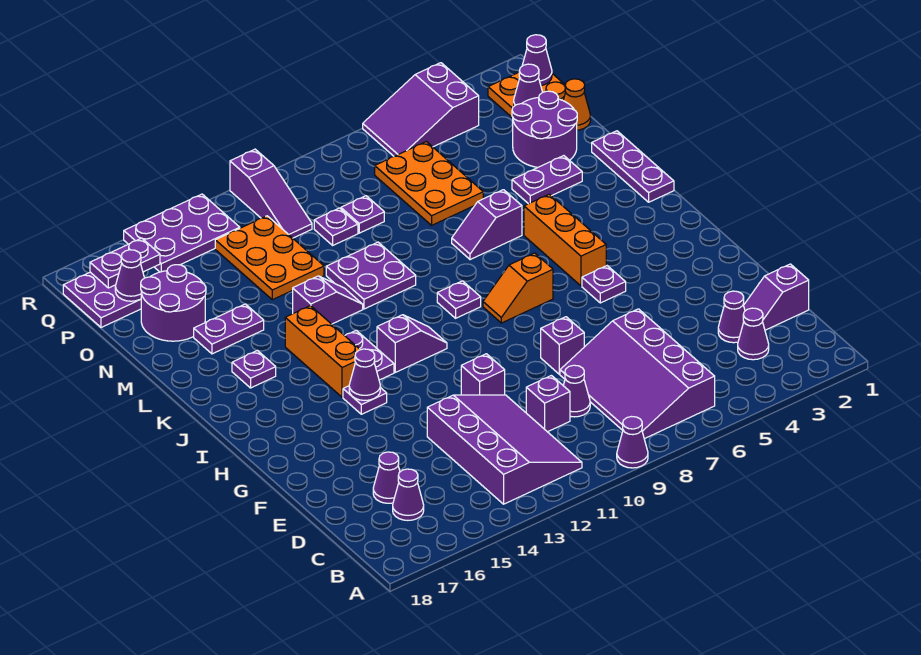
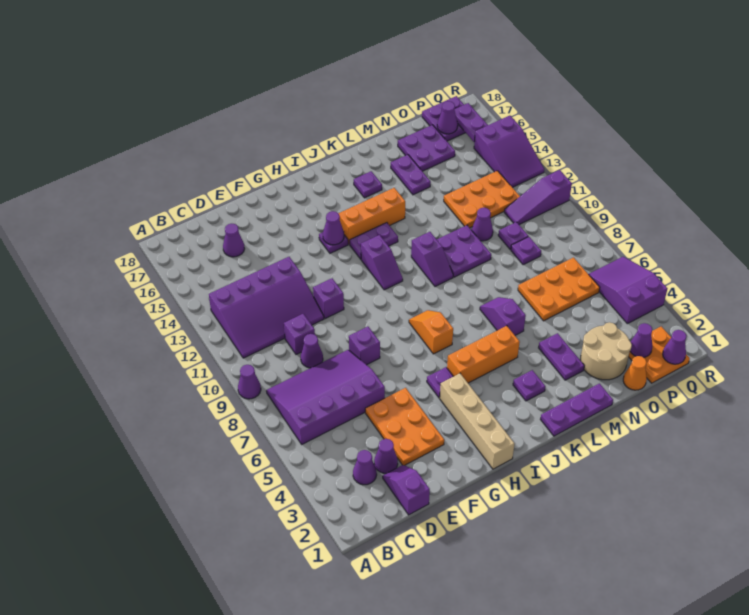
purple cone C16 level 1 -> purple cone N11 level 1
none -> orange plate E3:F5 level 1
none -> tan brick H1:H4 level 1
purple plate J9 level 1 -> purple plate K3 level 1
purple slope L12:L13 level 1 top 13 -> purple slope K10:K11 level 1 top 11
purple round brick N2:O3 level 1 -> tan round brick N2:O3 level 1
purple round brick N16:O17 level 1 -> purple plate N16:O17 level 1
purple plate Q13:R15 level 1 -> purple slope Q13:R15 level 1 top 15

